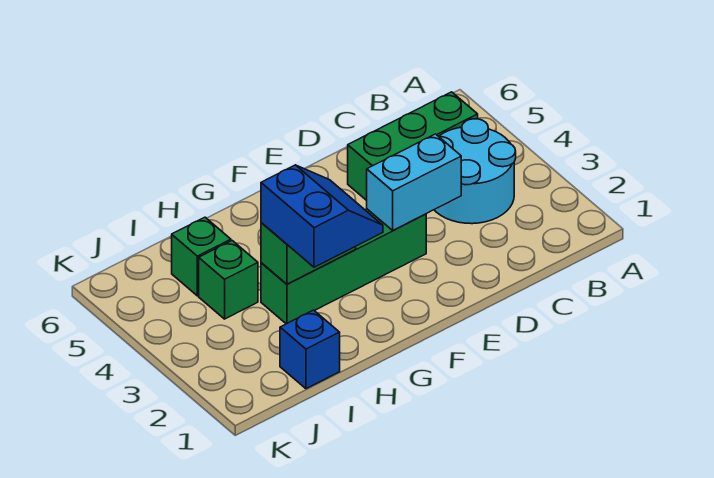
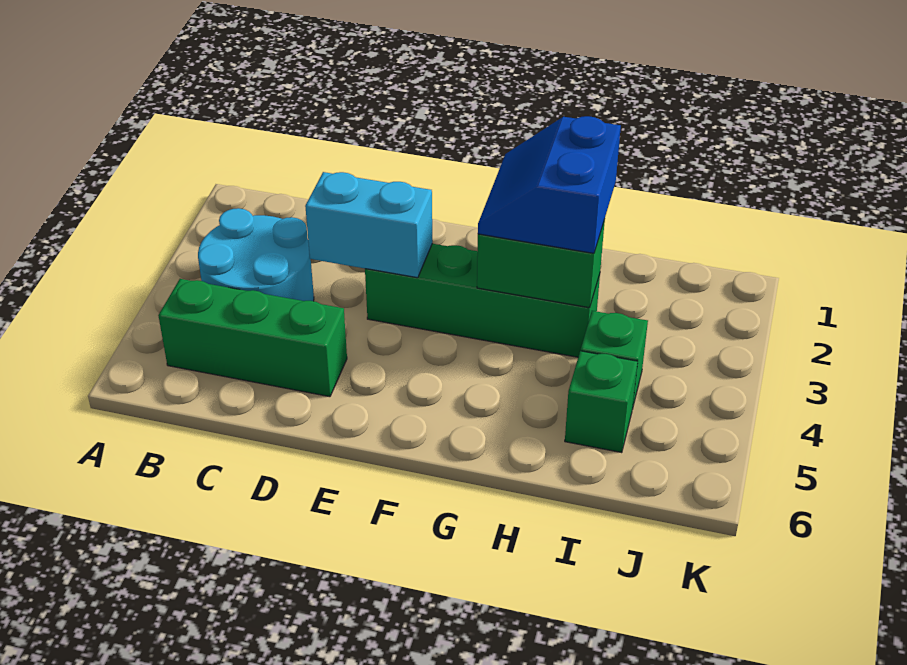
blue brick I1 level 1 -> none

